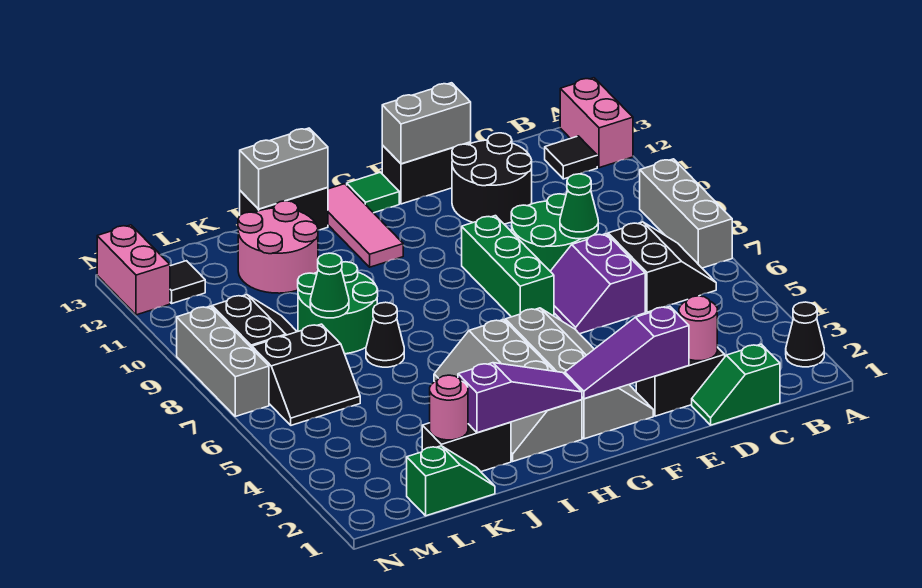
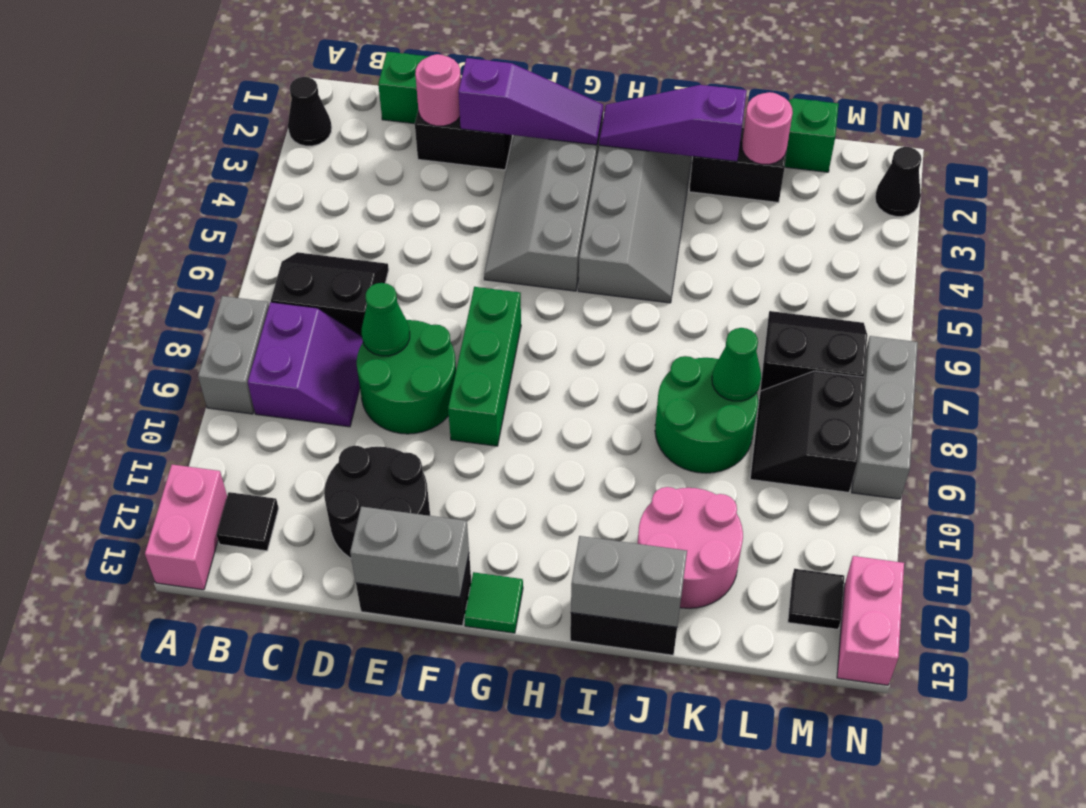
grey brick A7:A9 level 1 -> grey brick A8:A9 level 1
black slope B6:C7 level 1 top C -> black slope B6:C7 level 1 top 7
purple slope D6:E7 level 1 top D -> purple slope B8:C9 level 1 top B
pink tile H11:H13 level 1 -> none
black cone J7 level 1 -> black cone N2 level 1

